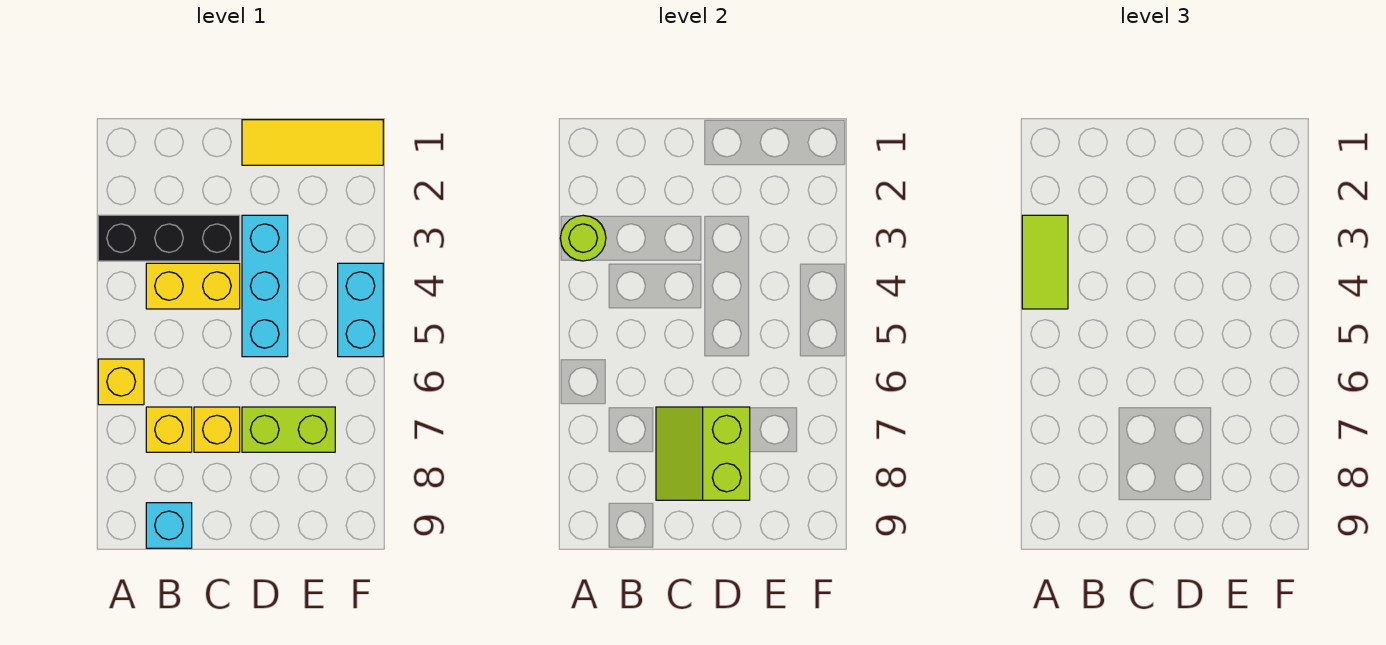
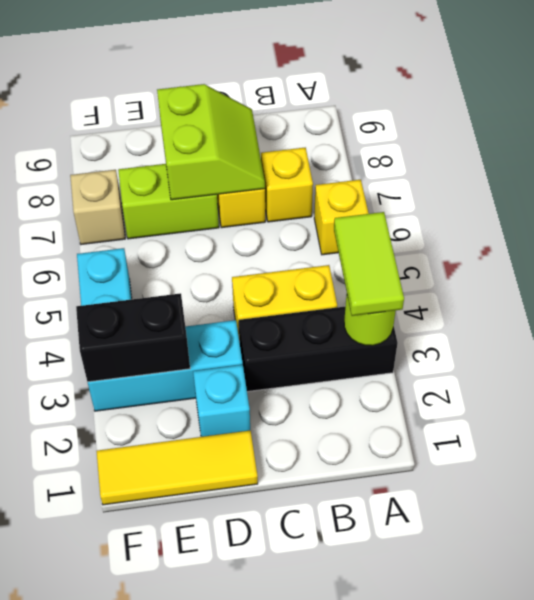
cyan brick B9 level 1 -> cyan brick D2 level 1
cyan brick D3:D5 level 1 -> cyan brick D3:F3 level 1
none -> black brick E3:F3 level 2
none -> tan brick F7 level 1

